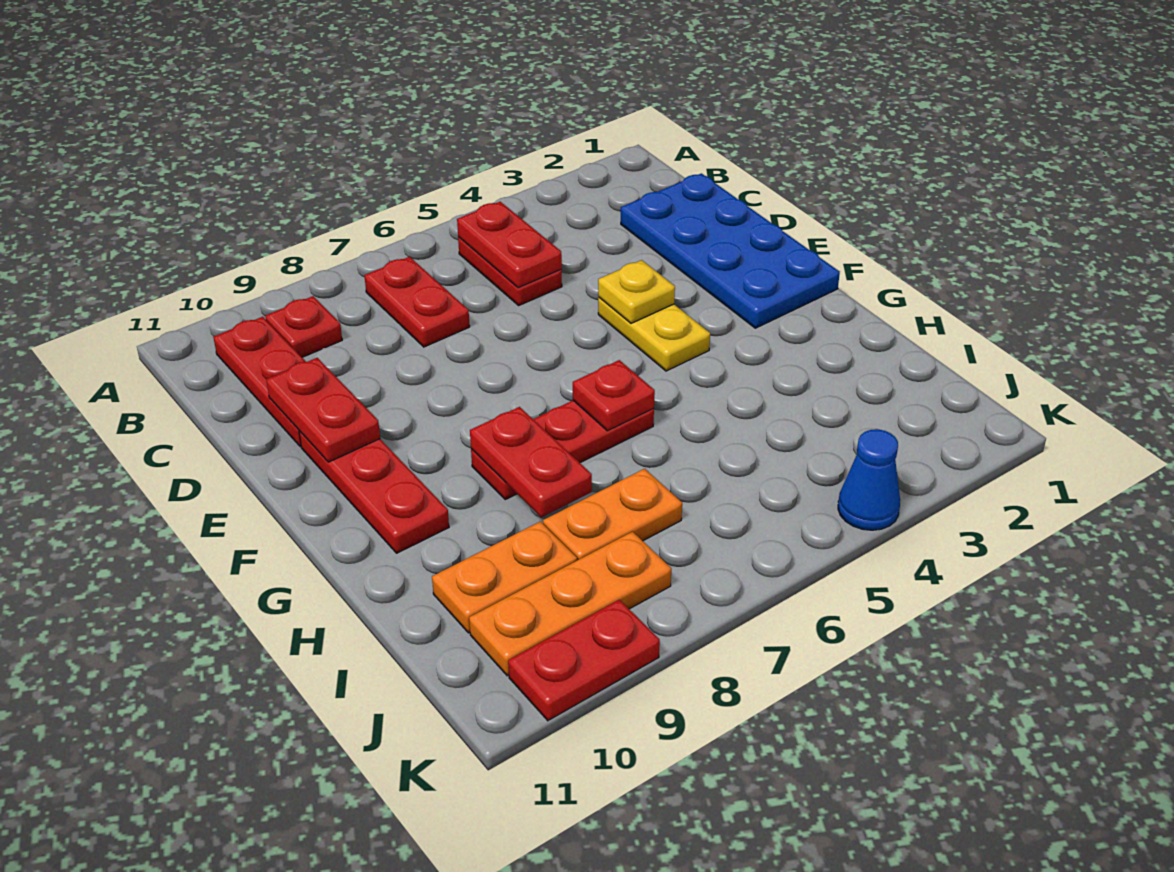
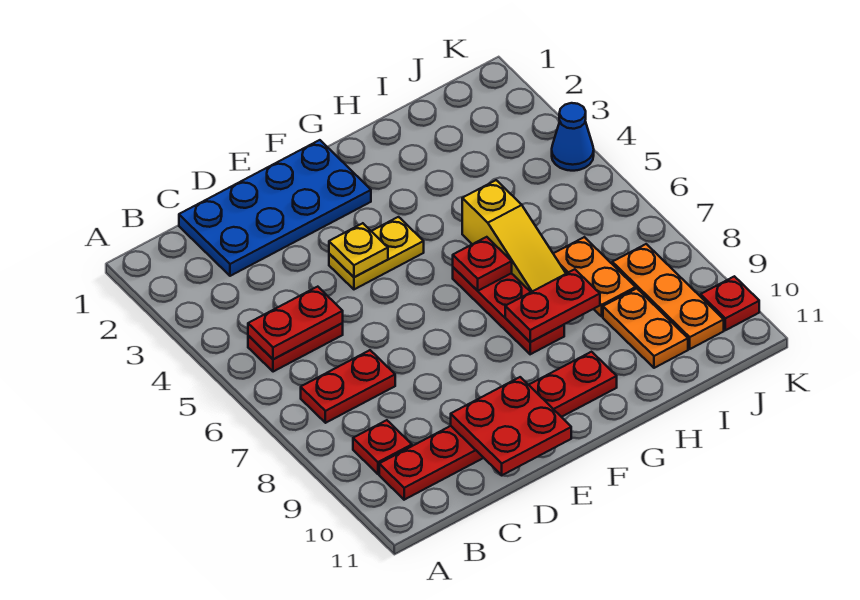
red plate D10:E10 level 2 -> red plate D10:E11 level 2
none -> yellow slope H5:H7 level 1 top 5
red plate K9:K10 level 1 -> red plate K10 level 1

